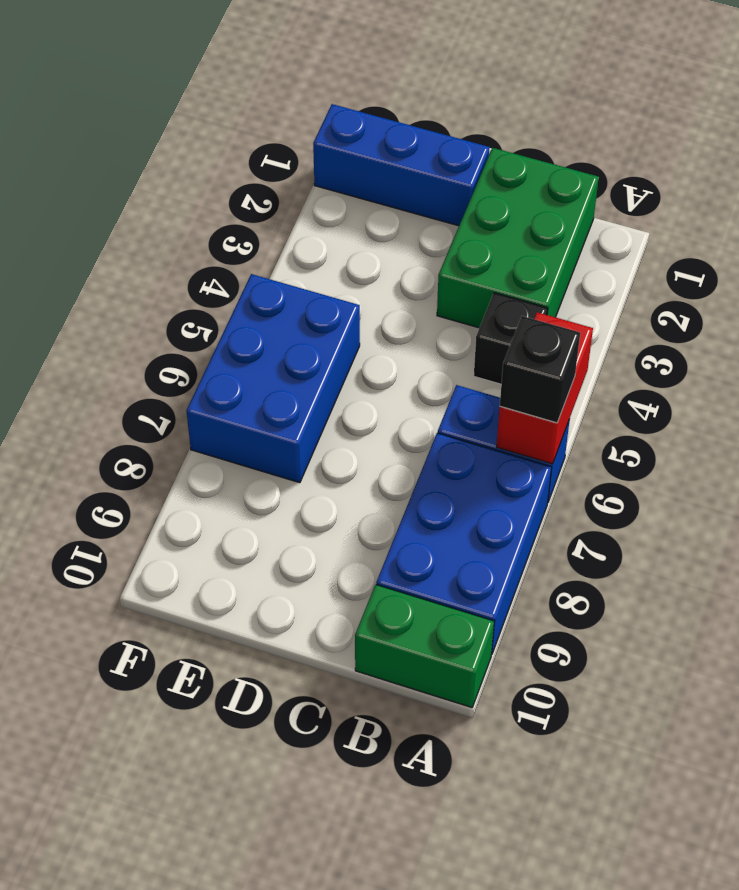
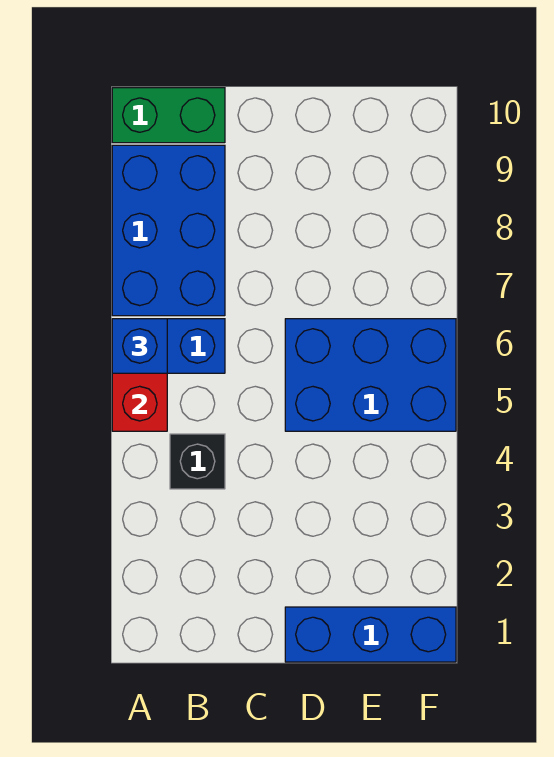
black brick A6 level 3 -> blue brick A6 level 3
green brick B1:C3 level 1 -> none
blue brick E5:F7 level 1 -> blue brick D5:F6 level 1

